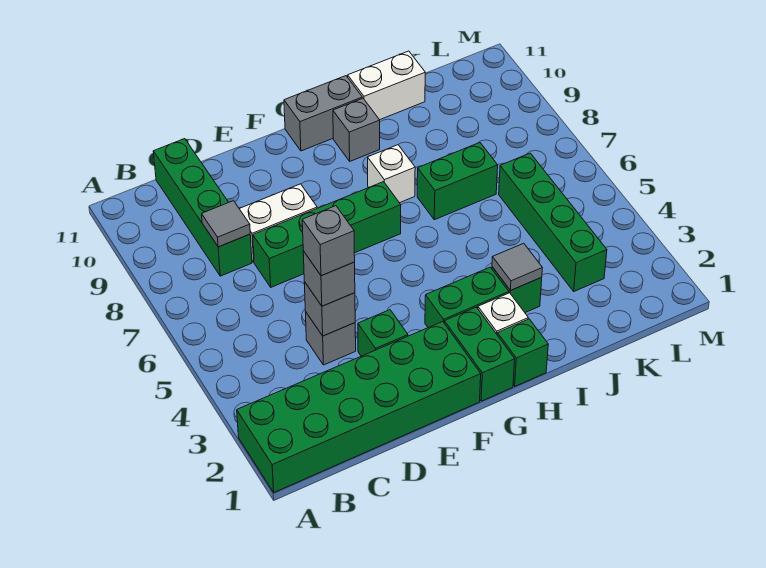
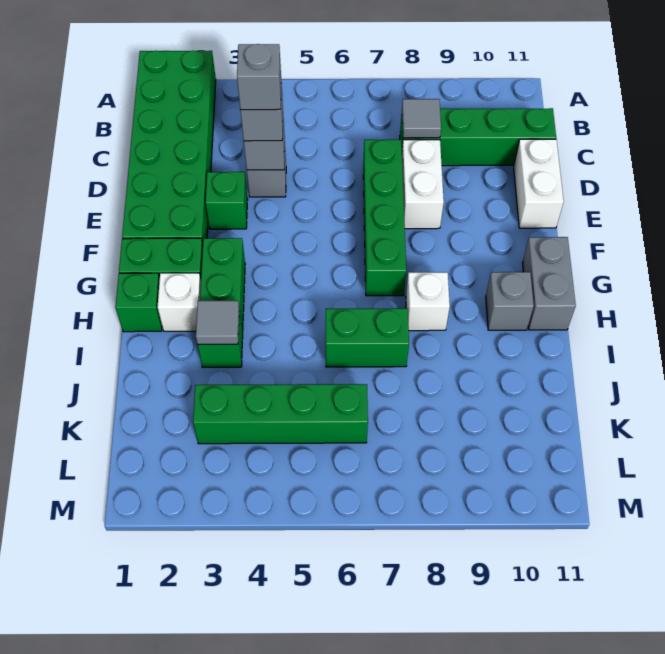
green brick I7:J7 level 1 -> green brick I6:I7 level 1
white brick I11:J11 level 1 -> white brick D11:E11 level 1

